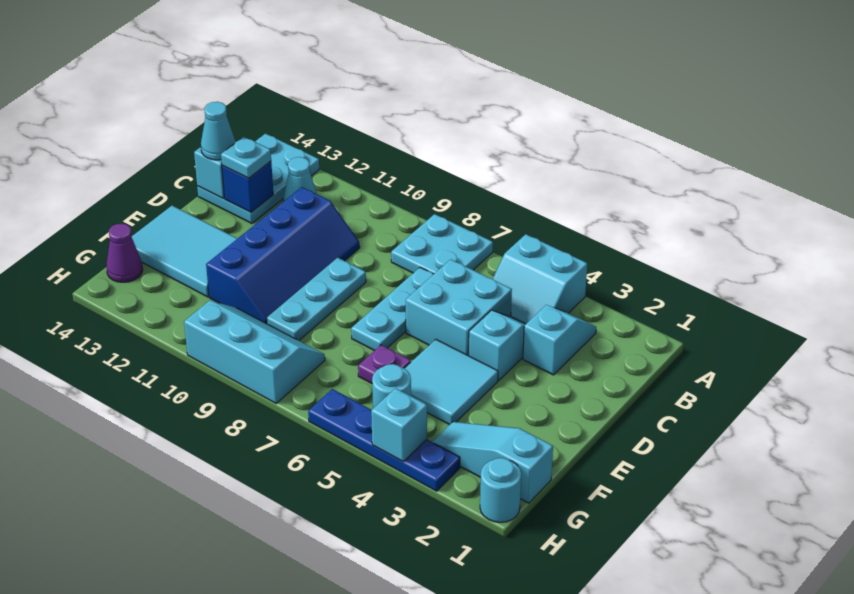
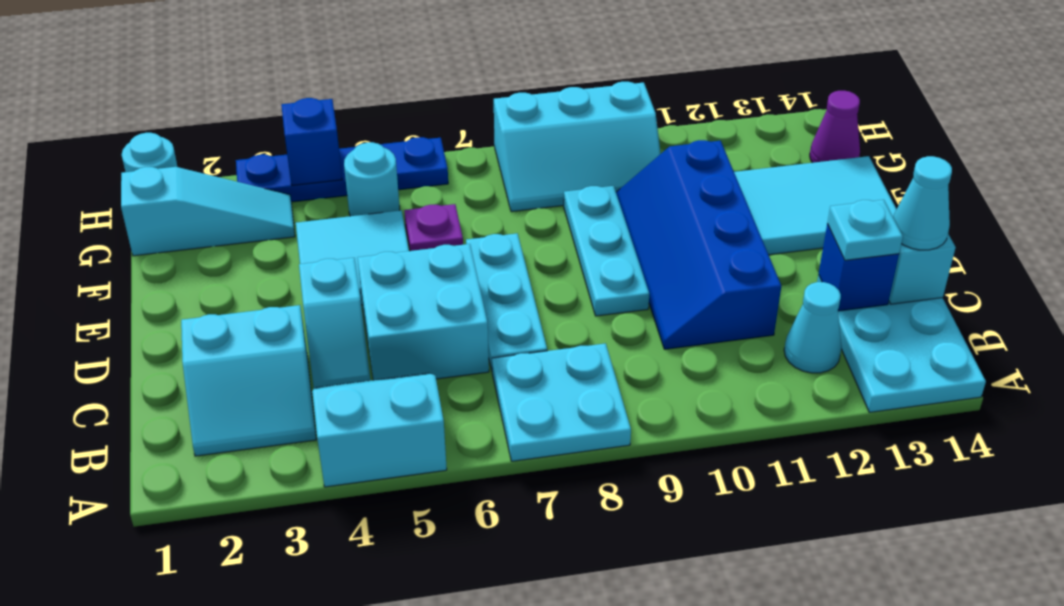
cyan slope B3:C3 level 1 top C -> cyan slope B2:C3 level 1 top C
cyan brick H4 level 2 -> blue brick H4 level 2

